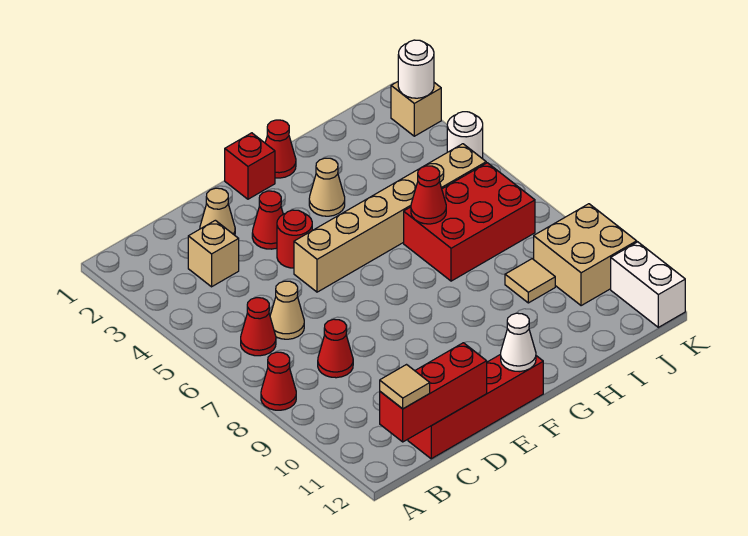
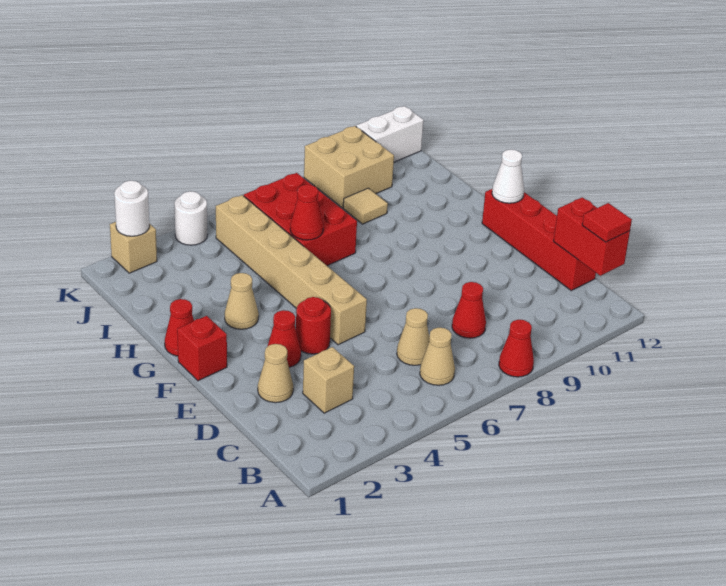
red cone B6 level 1 -> tan cone B6 level 1
red brick B12:D12 level 2 -> red brick B12:C12 level 2
tan tile B12 level 3 -> red tile B12 level 3

